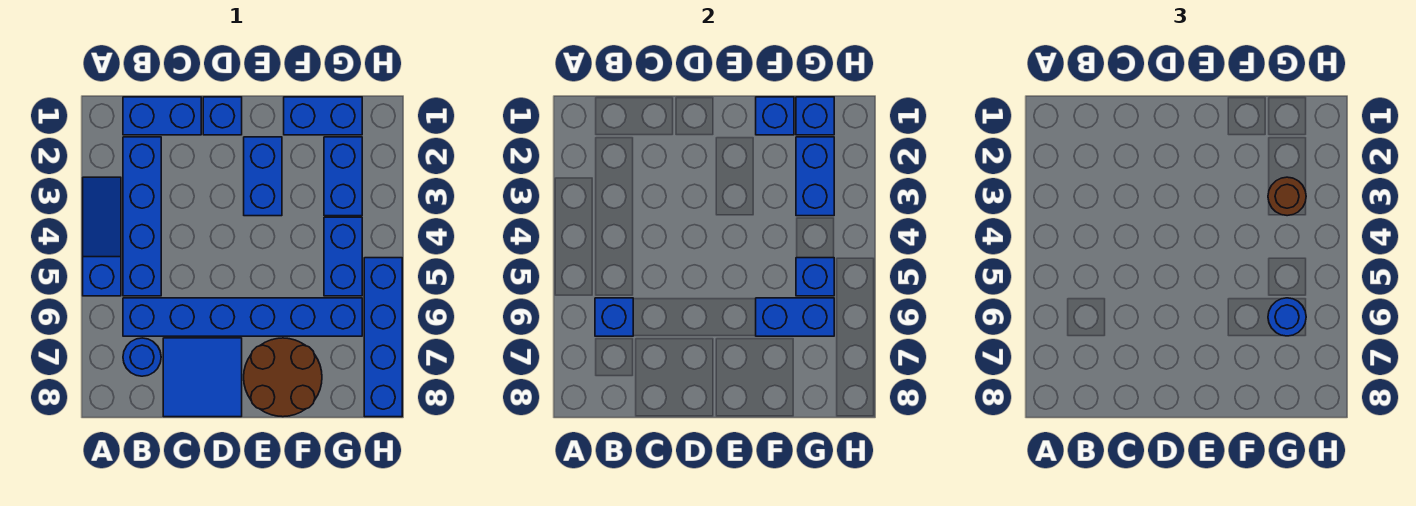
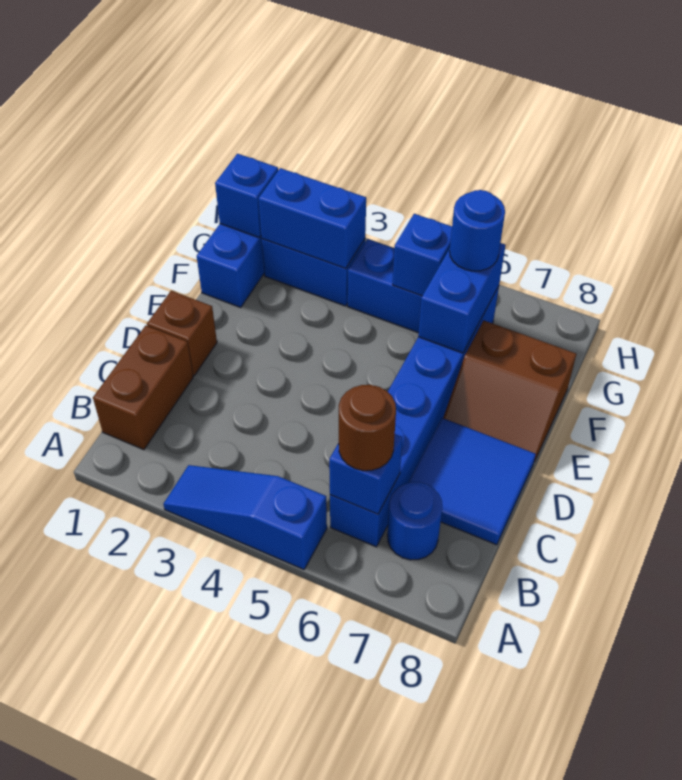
blue brick B1:C1 level 1 -> brown brick B1:C1 level 1
blue brick B2:B5 level 1 -> none
blue brick D1 level 1 -> brown brick D1 level 1
blue brick E2:E3 level 1 -> none
brown round brick E7:F8 level 1 -> brown slope E7:F8 level 1 top F
blue brick F1 level 2 -> none
brown round brick G3 level 3 -> brown round brick B6 level 3
blue brick H5:H8 level 1 -> none

